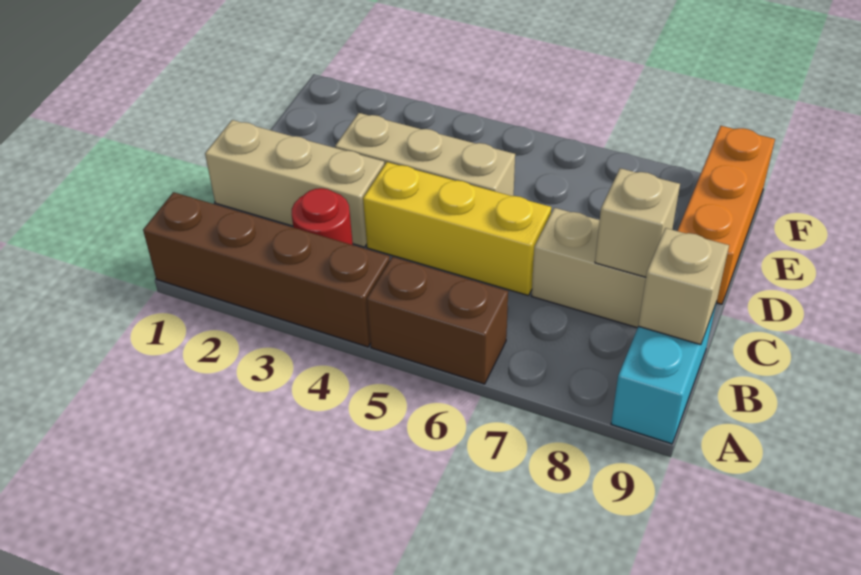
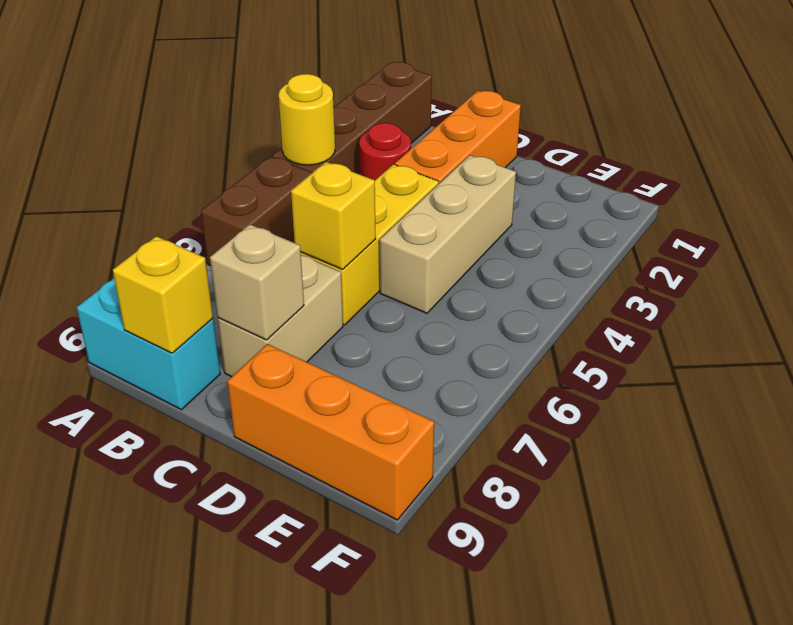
none -> yellow round brick A4 level 2
tan brick B9 level 2 -> yellow brick B9 level 2
tan brick C1:C3 level 1 -> orange brick C1:C3 level 1
none -> yellow brick C6 level 2

